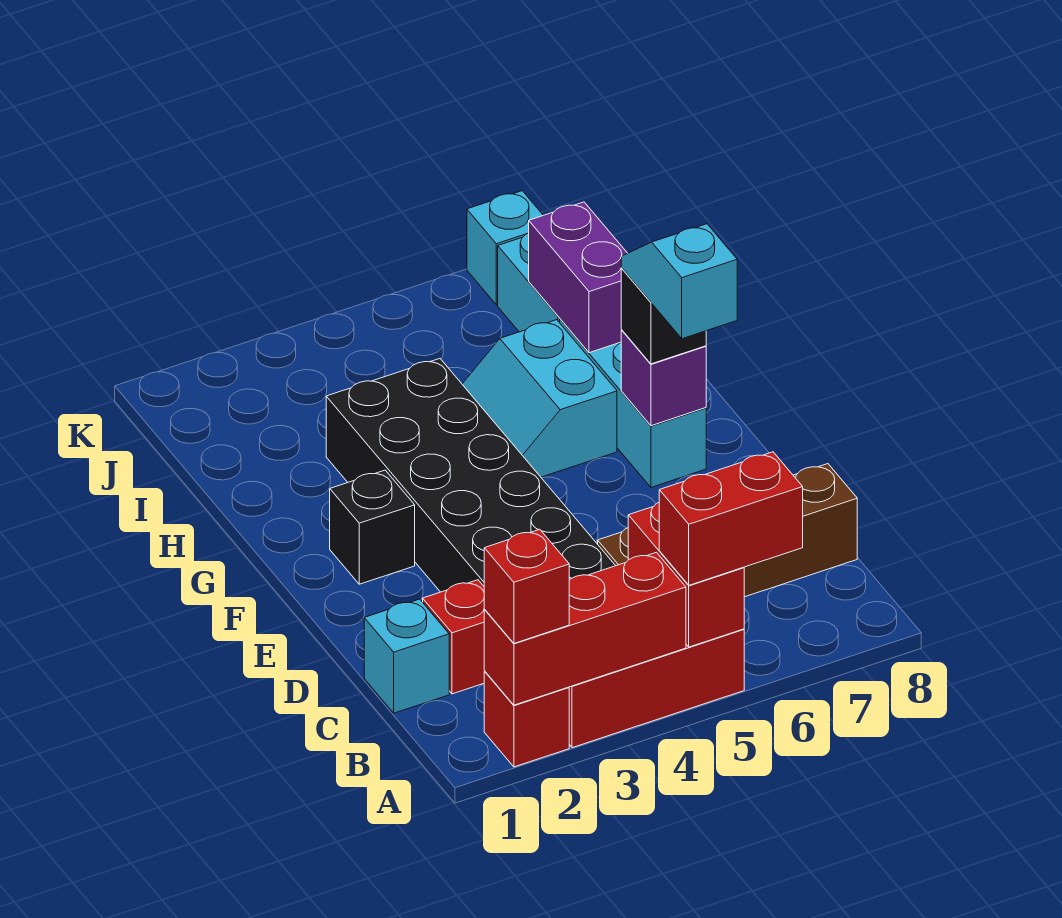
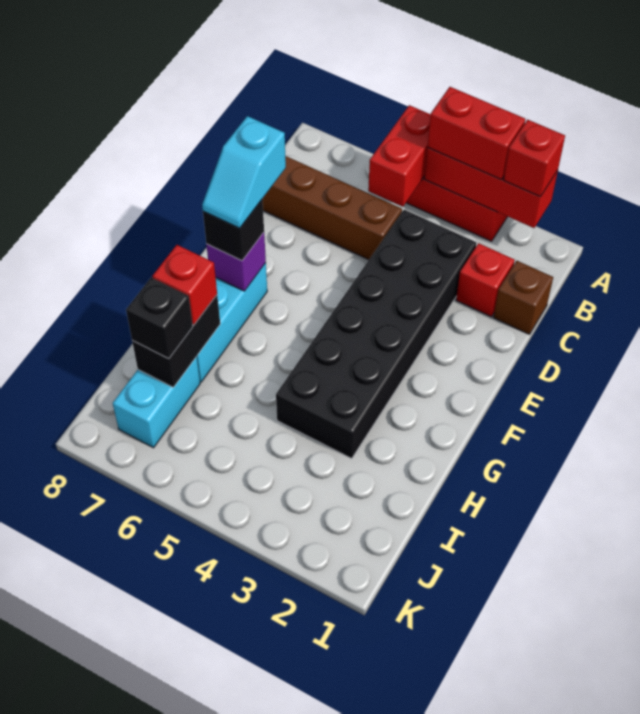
red brick A2 level 1 -> red brick H7 level 3
red brick A5:A6 level 3 -> red brick A3:A4 level 3
cyan brick C1 level 1 -> brown brick C1 level 1
black brick F2 level 1 -> black brick I7 level 3
cyan slope G5:H6 level 1 top 6 -> none
purple brick H7:I7 level 2 -> black brick H7:I7 level 2
cyan brick K7 level 1 -> none

